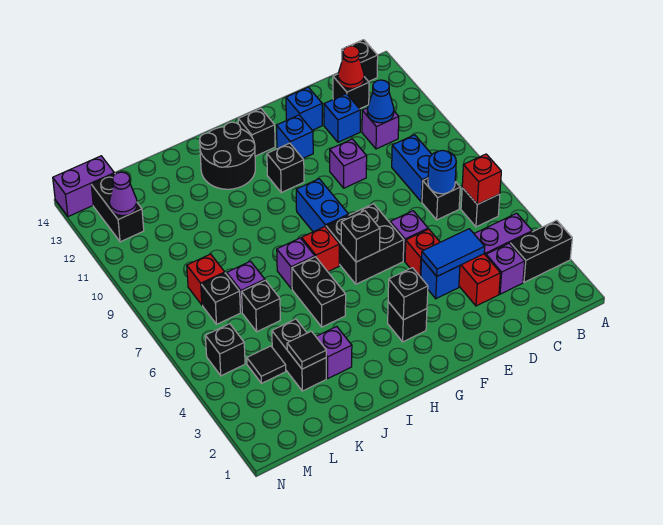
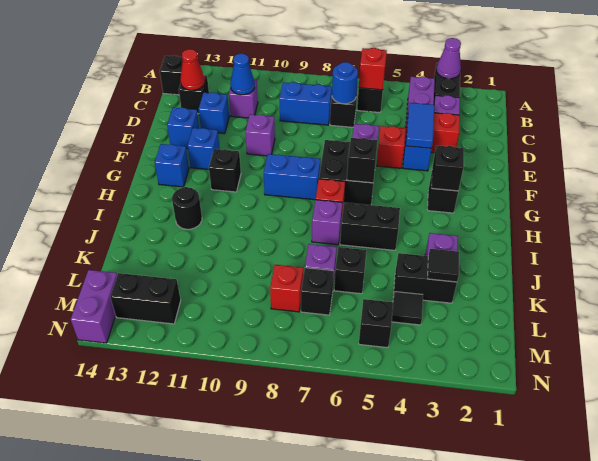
black brick G13 level 1 -> blue brick G13 level 1
black round brick H12:I13 level 1 -> black round brick I12 level 1
purple cone M12 level 2 -> purple cone A3 level 2

